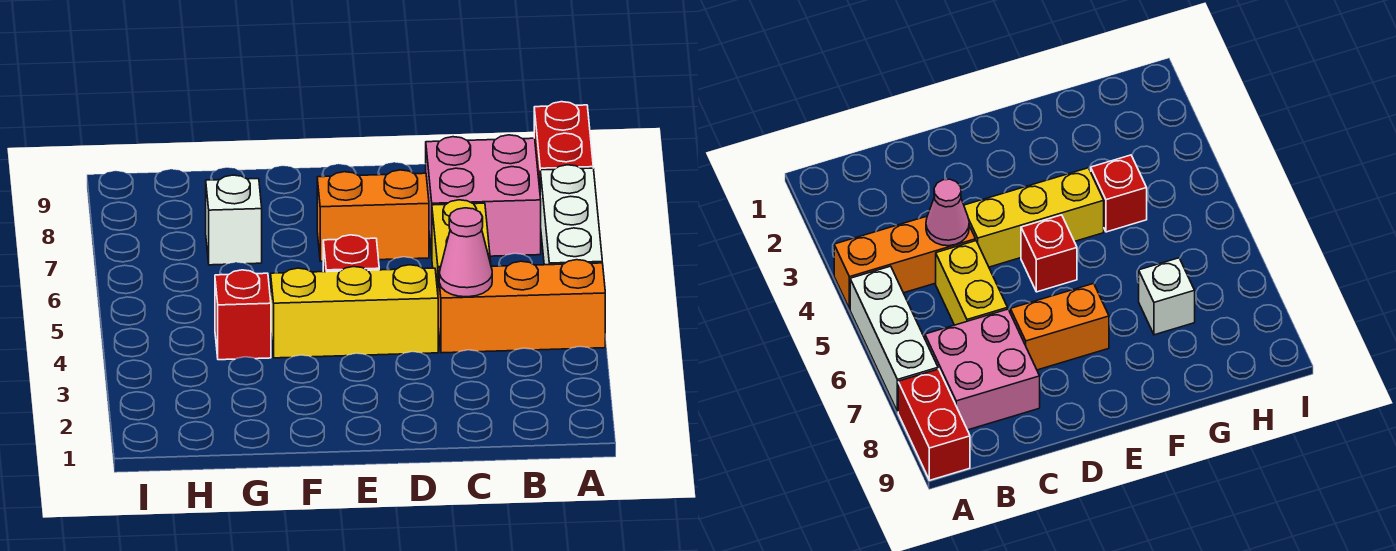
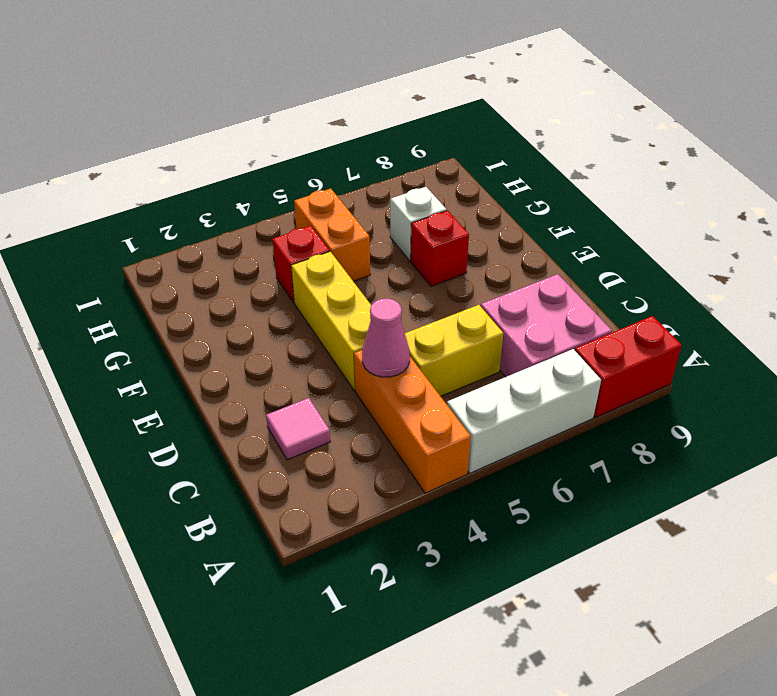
none -> pink tile C2 level 1
orange brick D7:E7 level 1 -> orange brick G5:H5 level 1
red brick E5 level 1 -> red brick F7 level 1

